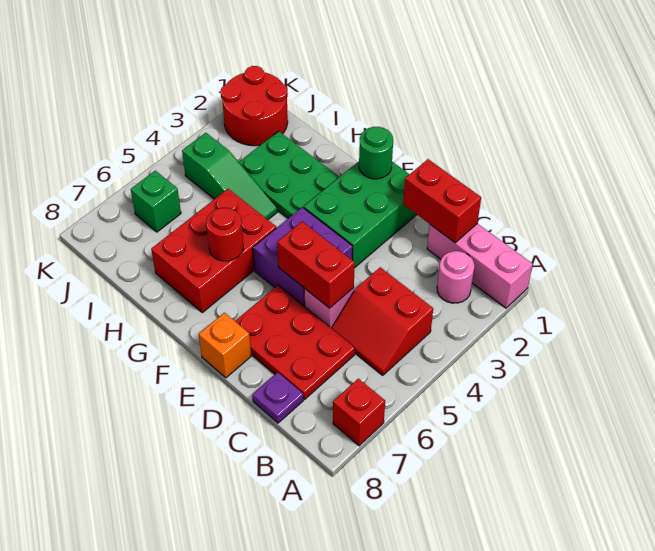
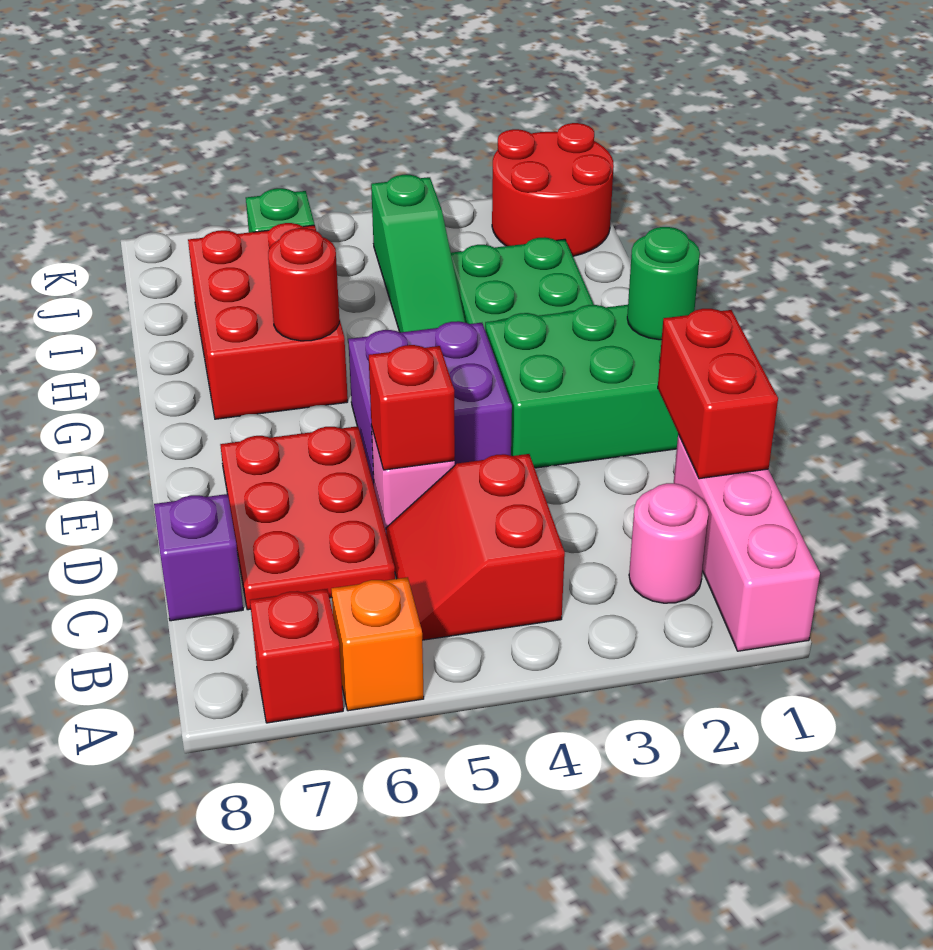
purple plate C8 level 1 -> purple brick C8 level 1
red brick D5:E5 level 2 -> red brick D5 level 2
orange brick E8 level 1 -> orange brick A6 level 1
red brick G5:H7 level 1 -> red brick G6:I7 level 1

